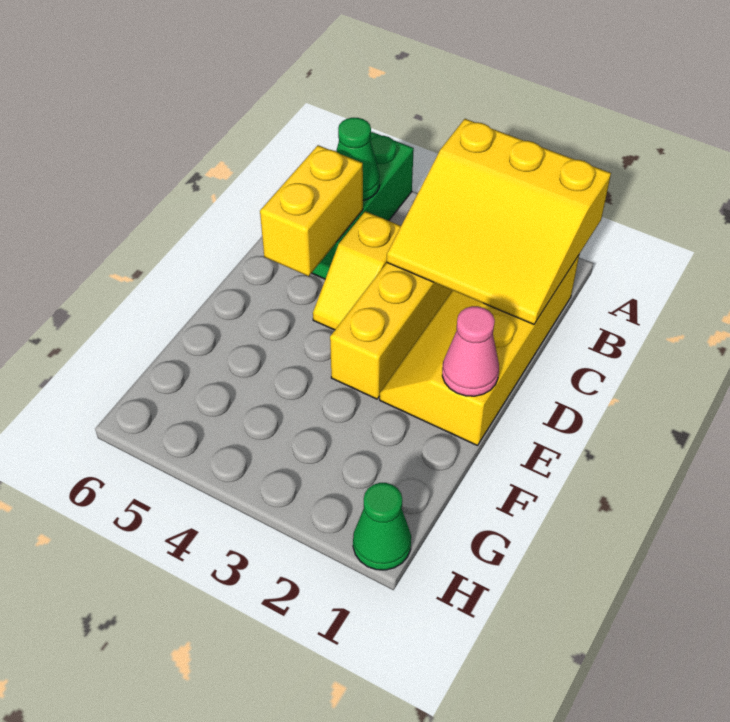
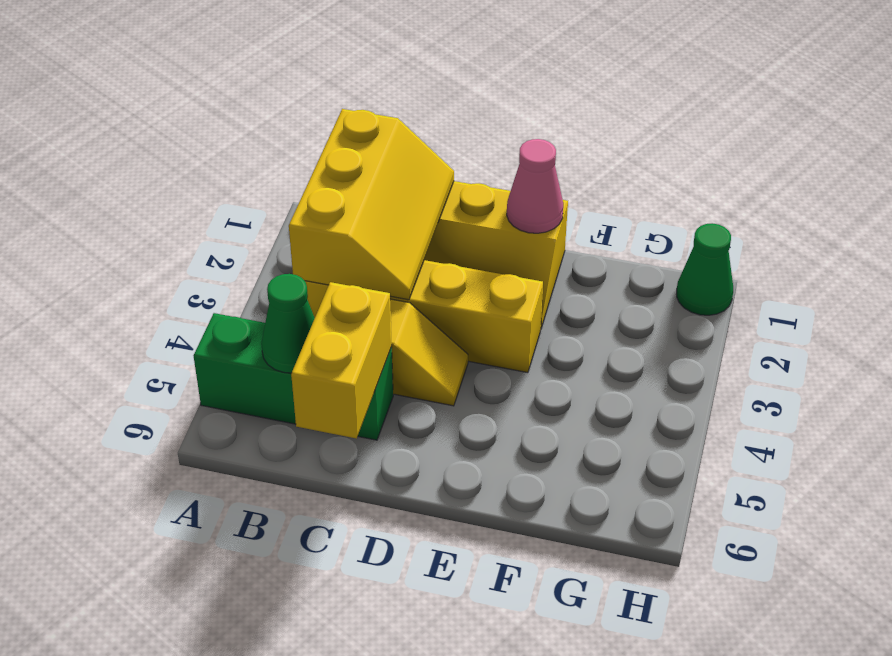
yellow slope A1:C3 level 2 top A -> yellow slope B1:C3 level 2 top B
yellow brick C5:D5 level 2 -> yellow brick C5:C6 level 2

